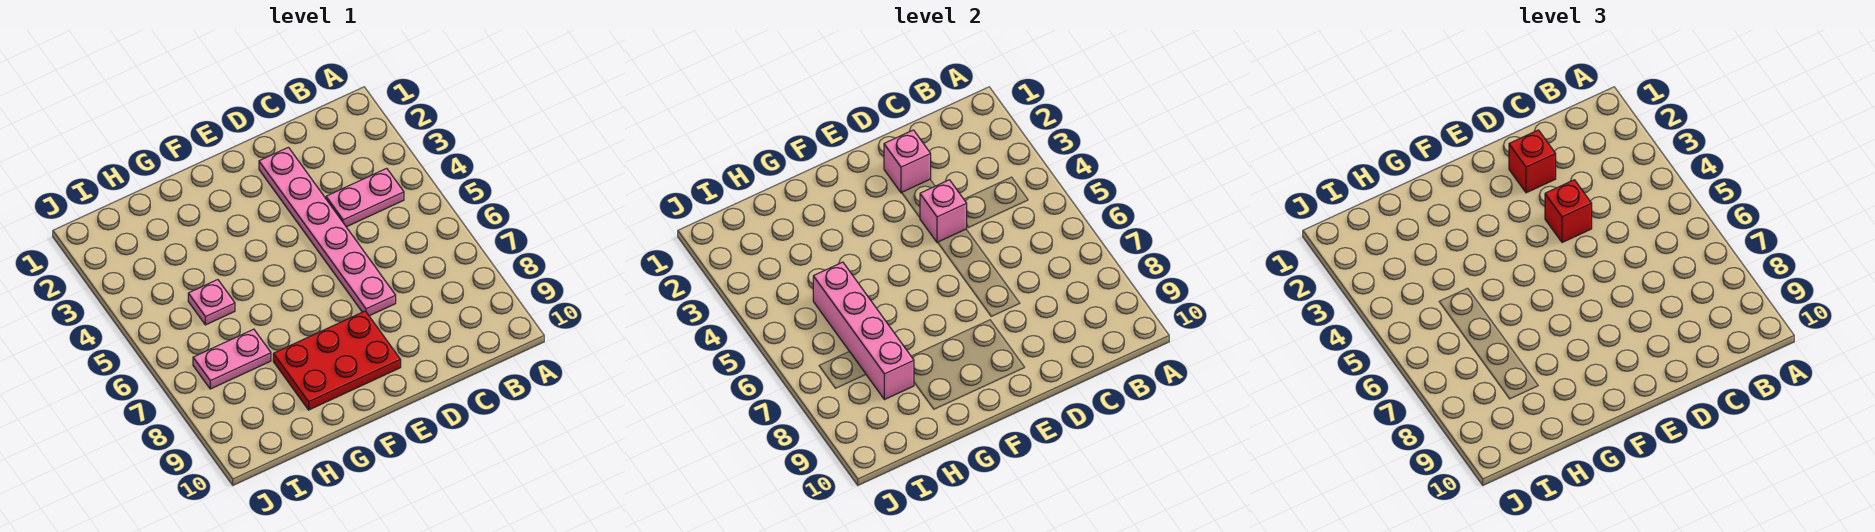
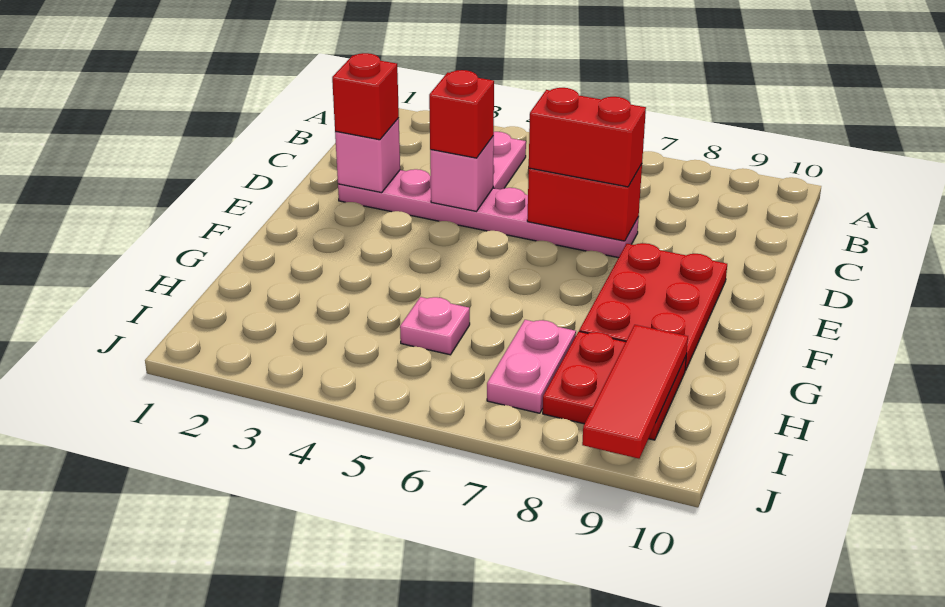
none -> red brick D6:D7 level 2
none -> red brick D6:D7 level 3
pink brick H5:H8 level 2 -> none
none -> red plate H8:I9 level 1
none -> red tile H9:J9 level 2

